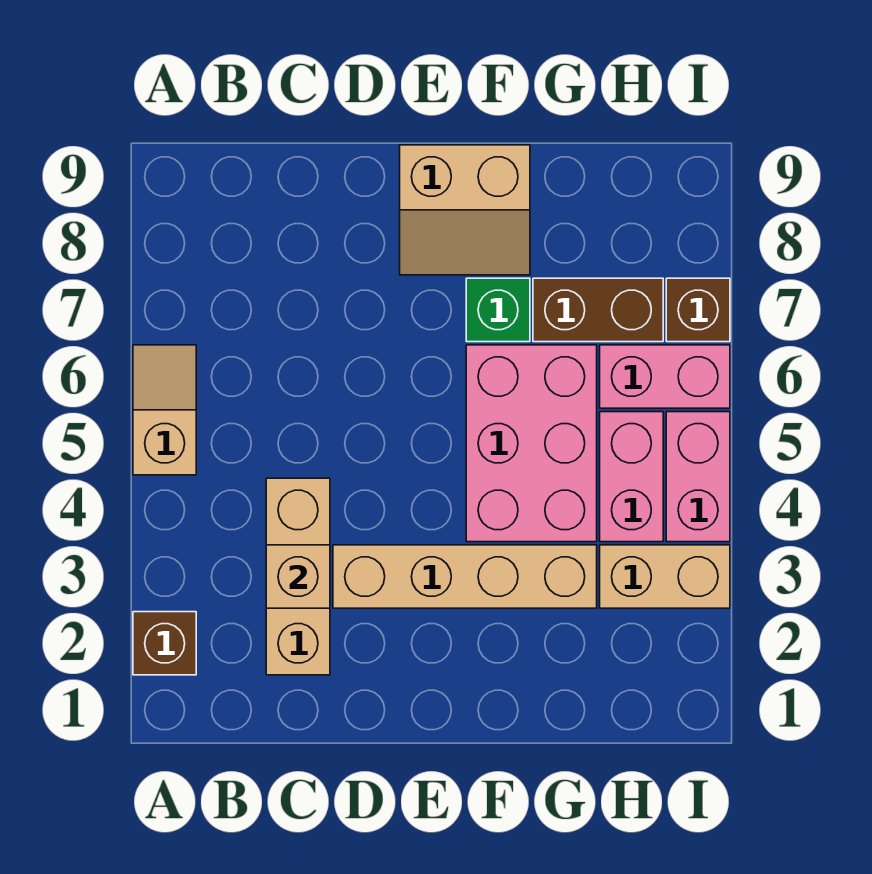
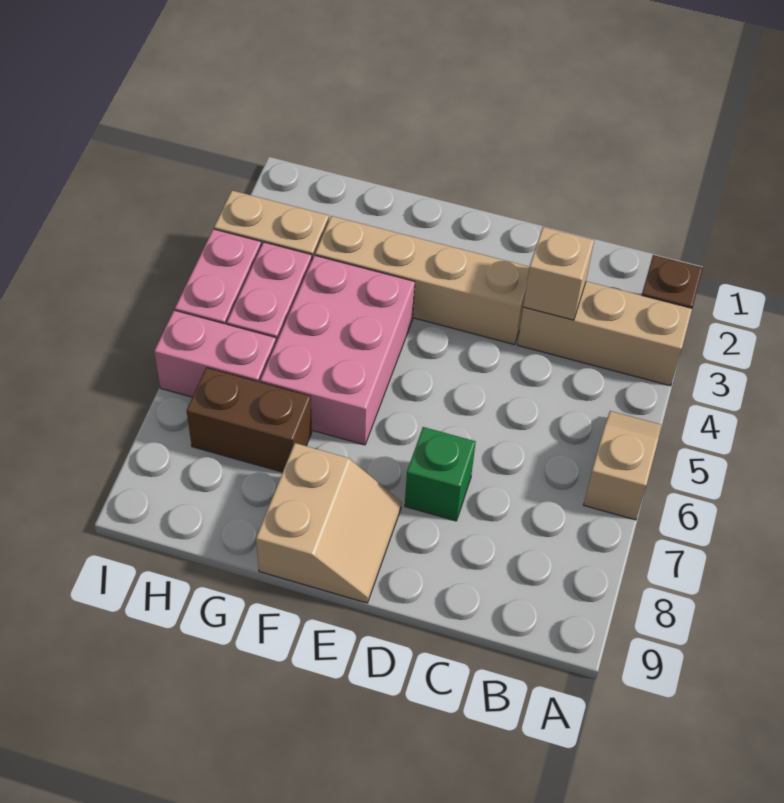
tan slope A5:A6 level 1 top 5 -> tan slope A5:A6 level 1 top 6
tan brick C2:C4 level 1 -> tan brick A3:C3 level 1
tan slope E8:F9 level 1 top 9 -> tan slope E8:F9 level 1 top F
green brick F7 level 1 -> green brick D7 level 1
brown brick I7 level 1 -> none

